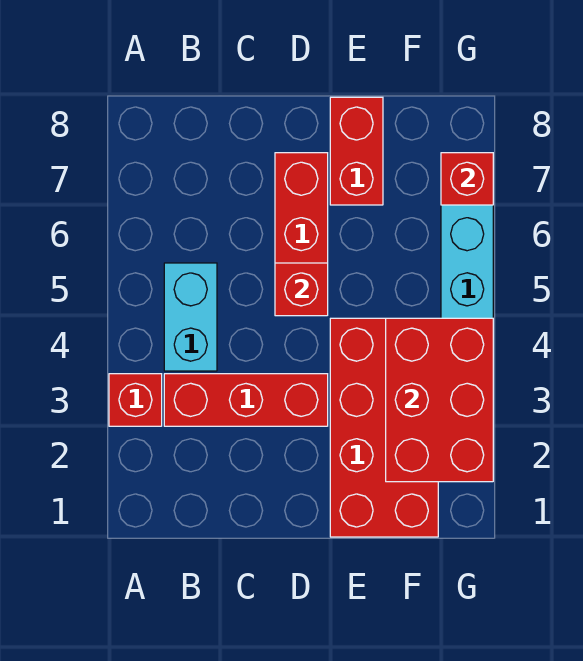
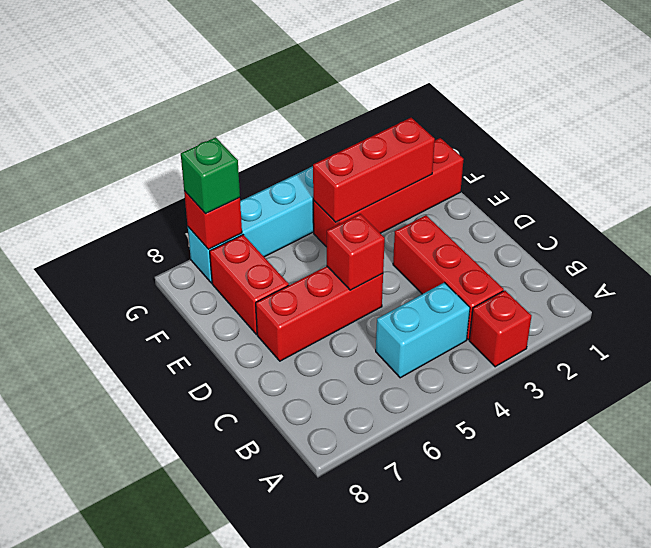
red brick E1:F4 level 1 -> red brick F1:F4 level 1
red brick E7:E8 level 1 -> red brick E7:F7 level 1
red brick F2:G4 level 2 -> red brick F2:F4 level 2
none -> green brick G7 level 3

